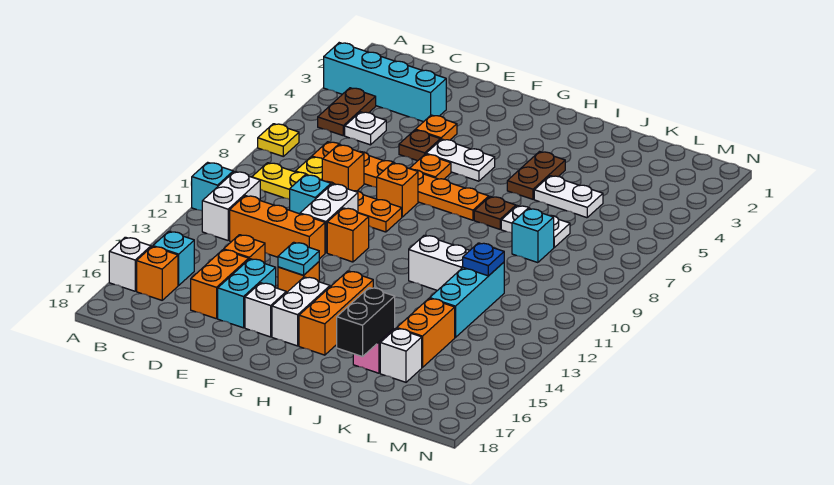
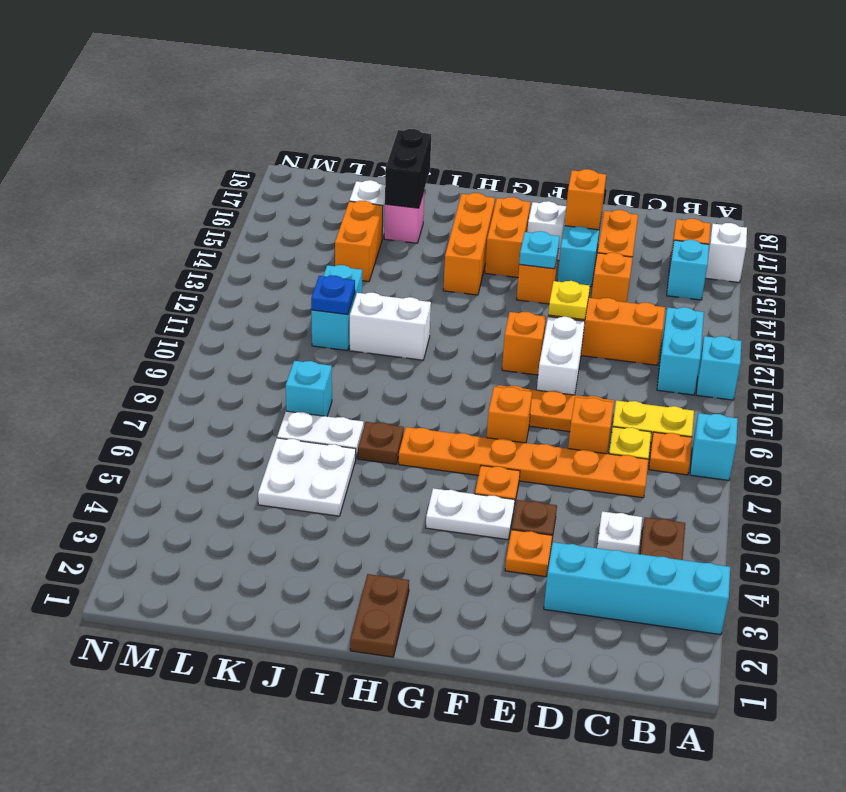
yellow plate A7 level 1 -> yellow plate E12 level 2
none -> orange plate B8 level 1
white brick B11:B12 level 1 -> cyan brick B11:B12 level 1
cyan brick D10 level 1 -> cyan brick A8 level 1
none -> orange brick E16 level 2
white brick G15:G16 level 1 -> orange brick G15:G16 level 1
brown plate I4:I5 level 1 -> brown plate H1:H2 level 1
white plate J5:K5 level 1 -> white plate J5:K6 level 1
cyan brick K11:K13 level 1 -> cyan brick K11:K12 level 1

